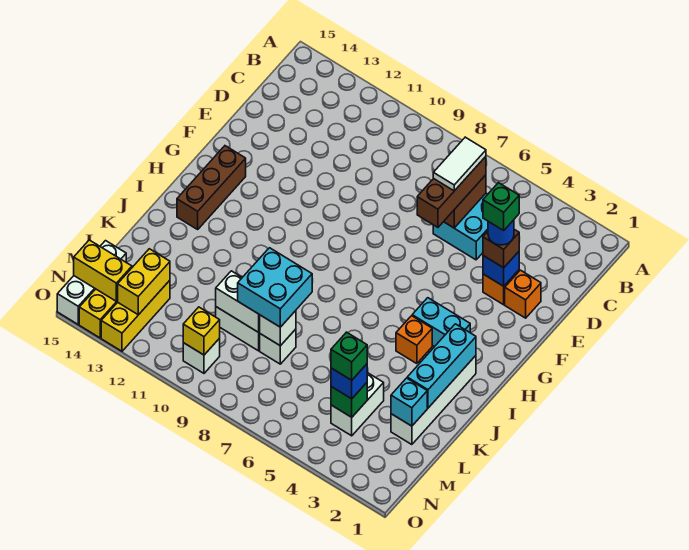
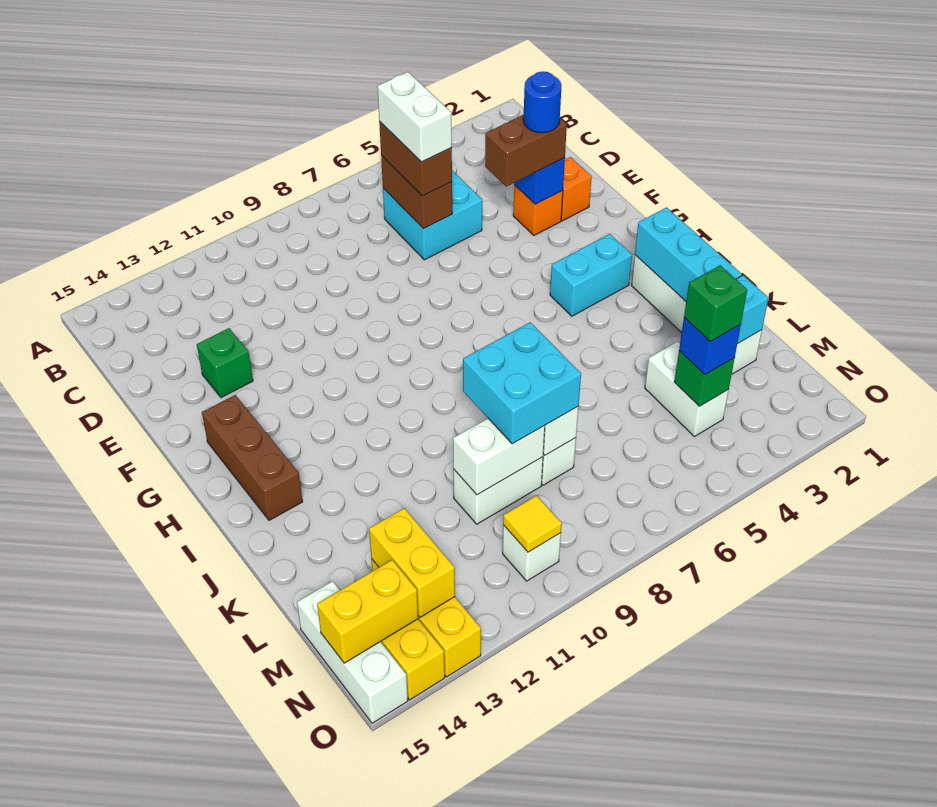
brown brick C6:E6 level 3 -> brown brick C6:D6 level 3
white tile C6:D6 level 4 -> white brick C6:D6 level 4
brown brick E3 level 3 -> brown brick E3:E4 level 3
green brick E3 level 5 -> green brick E13 level 1
orange brick I4 level 1 -> none
yellow brick N10 level 2 -> yellow tile N10 level 2

